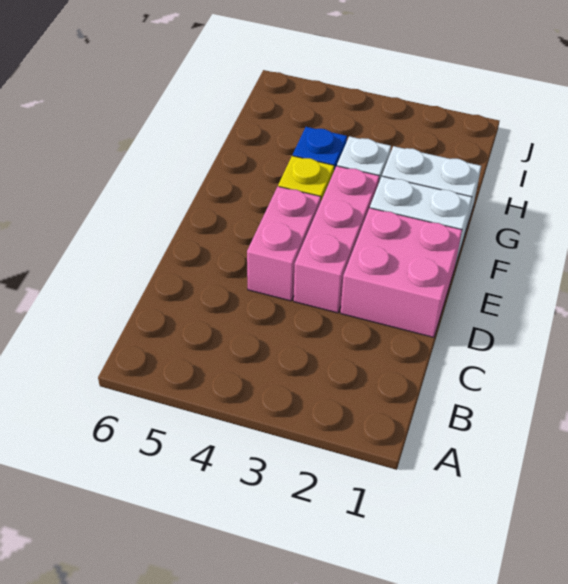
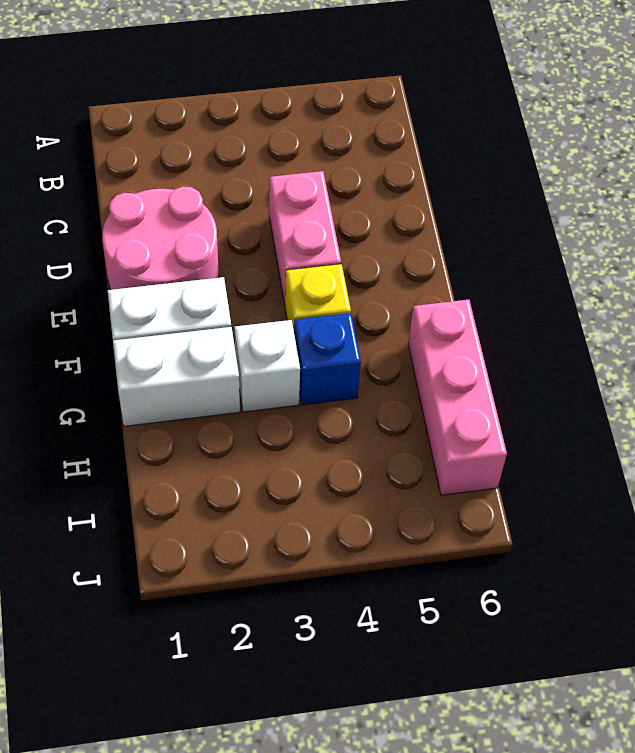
pink brick D1:E2 level 1 -> pink round brick D1:E2 level 1
pink brick D3:F3 level 1 -> pink brick G6:I6 level 1

